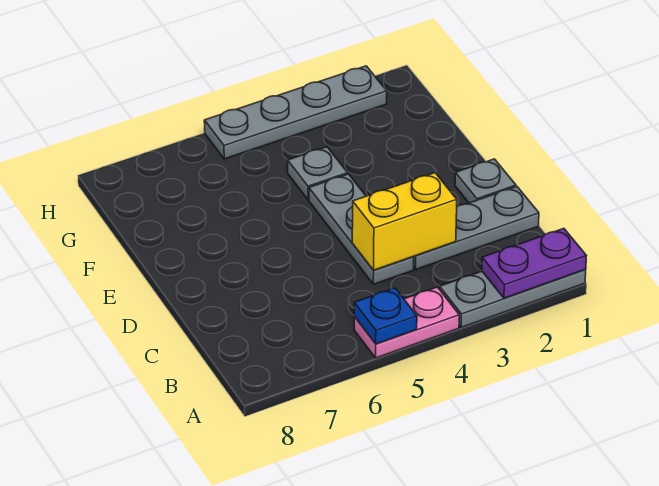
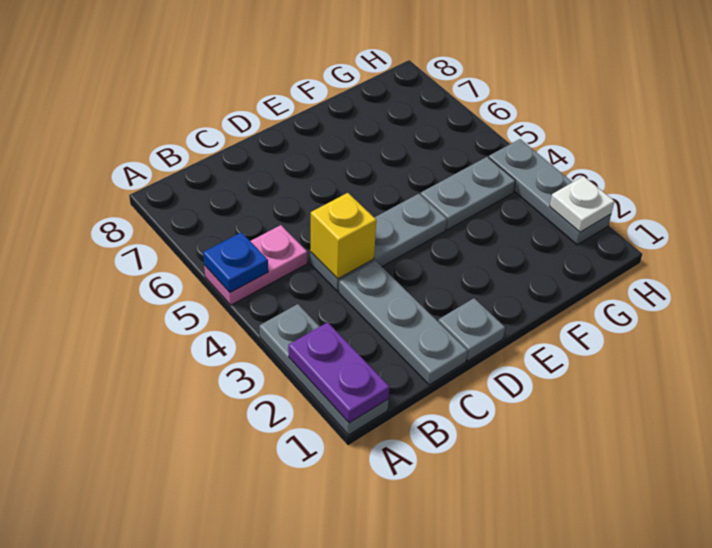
pink plate A4:A5 level 1 -> pink plate A5:B5 level 1
yellow brick C3:C4 level 2 -> yellow brick C4 level 2
grey plate F4 level 1 -> grey plate F4:G4 level 1
grey plate H2:H5 level 1 -> grey plate H2:H4 level 1
none -> white plate H2 level 2

